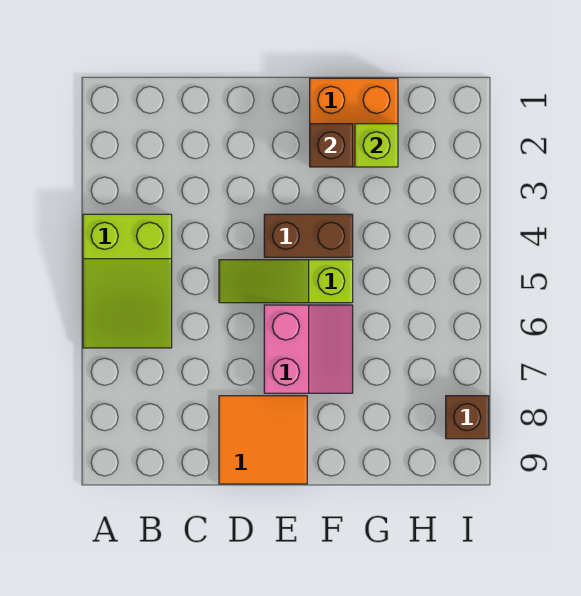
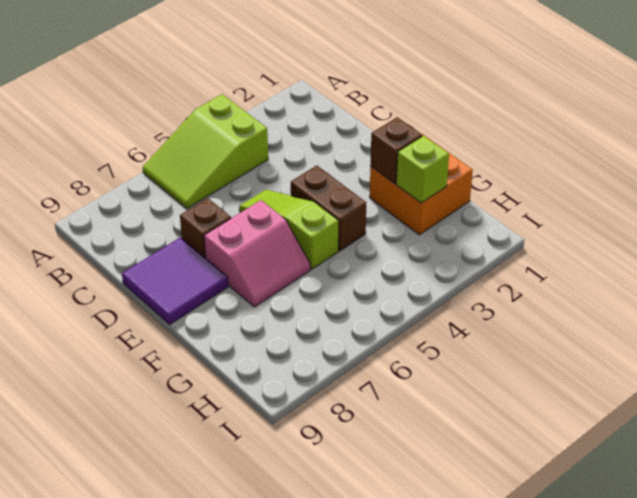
orange tile D8:E9 level 1 -> purple tile D8:E9 level 1
brown brick I8 level 1 -> brown brick D7 level 1

